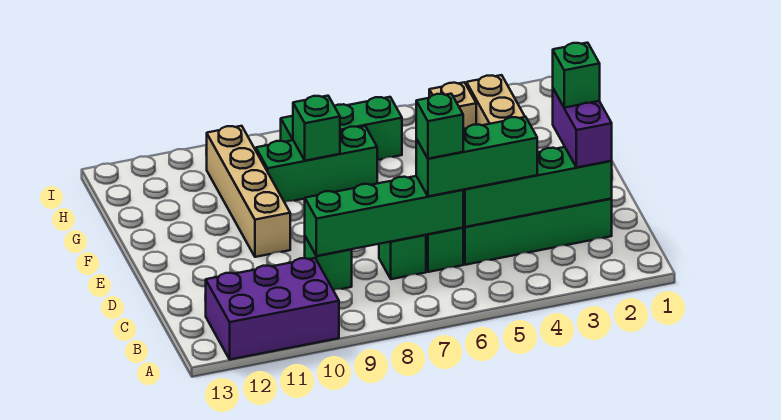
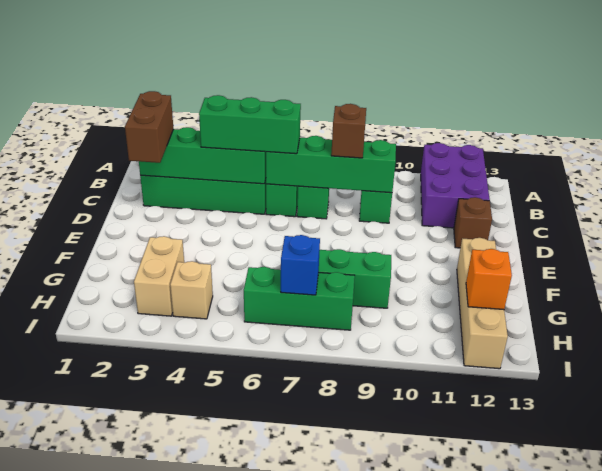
purple brick A10:B12 level 1 -> purple brick A11:C12 level 1
purple brick C2:D2 level 3 -> brown brick C2:D2 level 3
green brick C6 level 4 -> none
none -> brown brick C8 level 3
green brick D2 level 4 -> none
none -> brown brick D12 level 1
tan brick E10:H10 level 1 -> tan brick F12:I12 level 1
green brick G8 level 2 -> none
none -> blue brick H7 level 2
none -> orange brick H12 level 2

